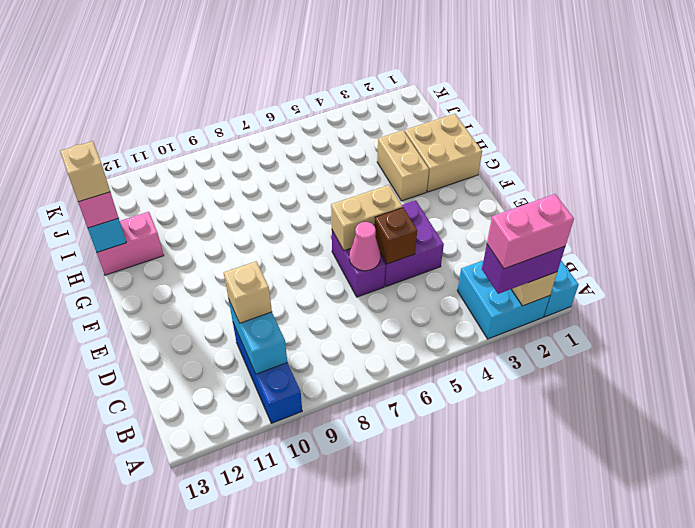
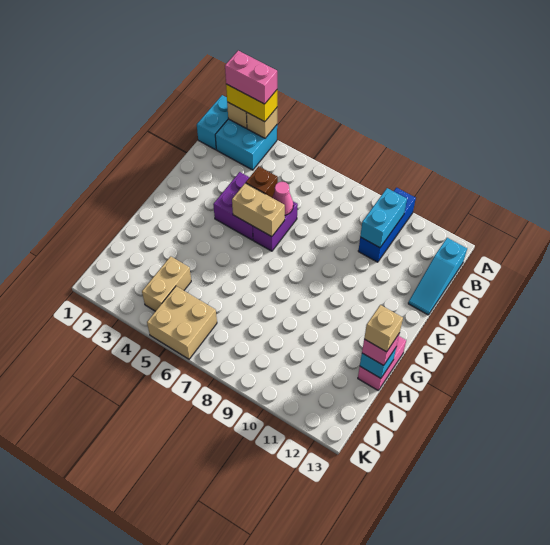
purple brick A2:A3 level 3 -> yellow brick A2:A3 level 3
none -> cyan slope B13:D13 level 1 top B
tan brick C10 level 3 -> tan brick A3 level 2
tan brick G1:H2 level 1 -> tan brick J5:K6 level 1
tan brick G3:H3 level 1 -> tan brick I4:J4 level 1
pink brick H12:H13 level 1 -> pink brick G13:H13 level 1

